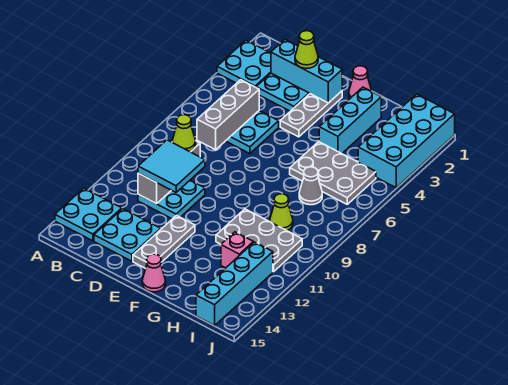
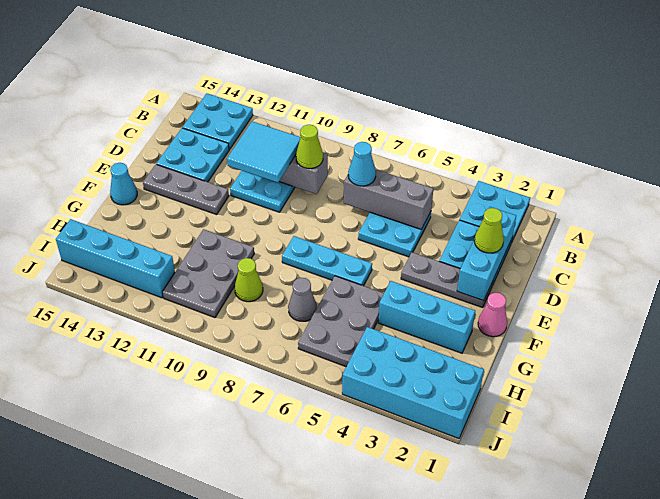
none -> cyan cone C7 level 3
none -> cyan plate F6:F8 level 1
pink cone F15 level 1 -> cyan cone F15 level 1
pink brick H12 level 1 -> none

